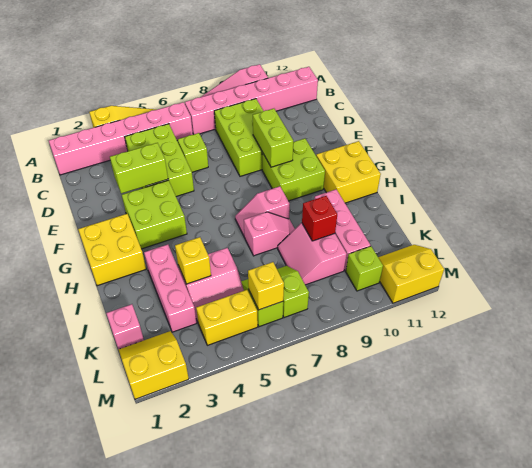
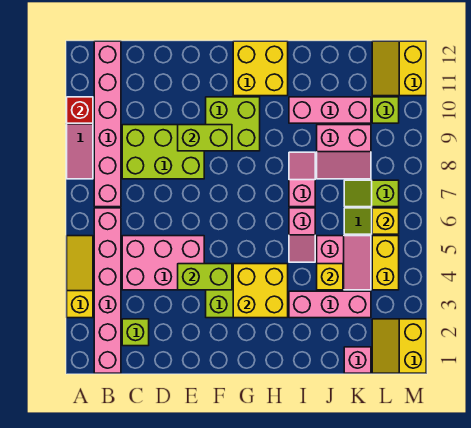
lime brick C4:E5 level 1 -> pink brick C4:E5 level 1
lime brick D6 level 1 -> lime brick C2 level 1
lime brick E3:E4 level 2 -> lime brick E4:F4 level 2
yellow brick G1:H2 level 1 -> yellow brick G3:H4 level 2
pink slope H7:H8 level 1 top 8 -> pink slope I5:I6 level 1 top 6
red brick J9 level 2 -> red brick A10 level 2

